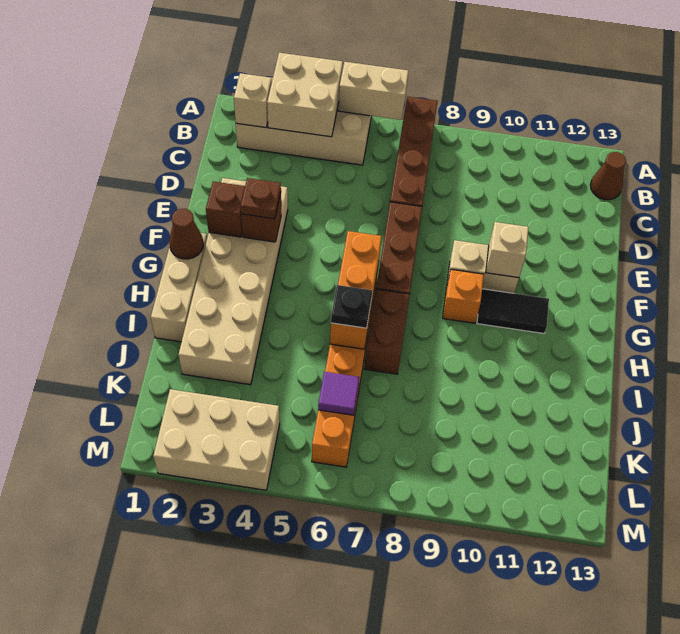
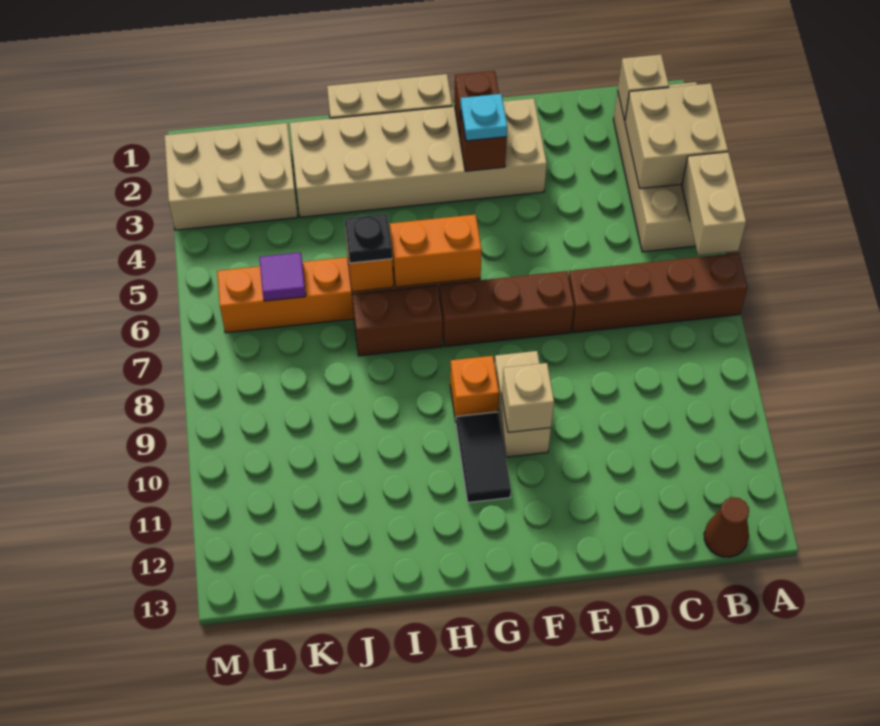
brown plate F3 level 3 -> cyan plate F3 level 3
brown cone G1 level 2 -> none
tan brick L2:M4 level 1 -> tan brick K2:M3 level 1

